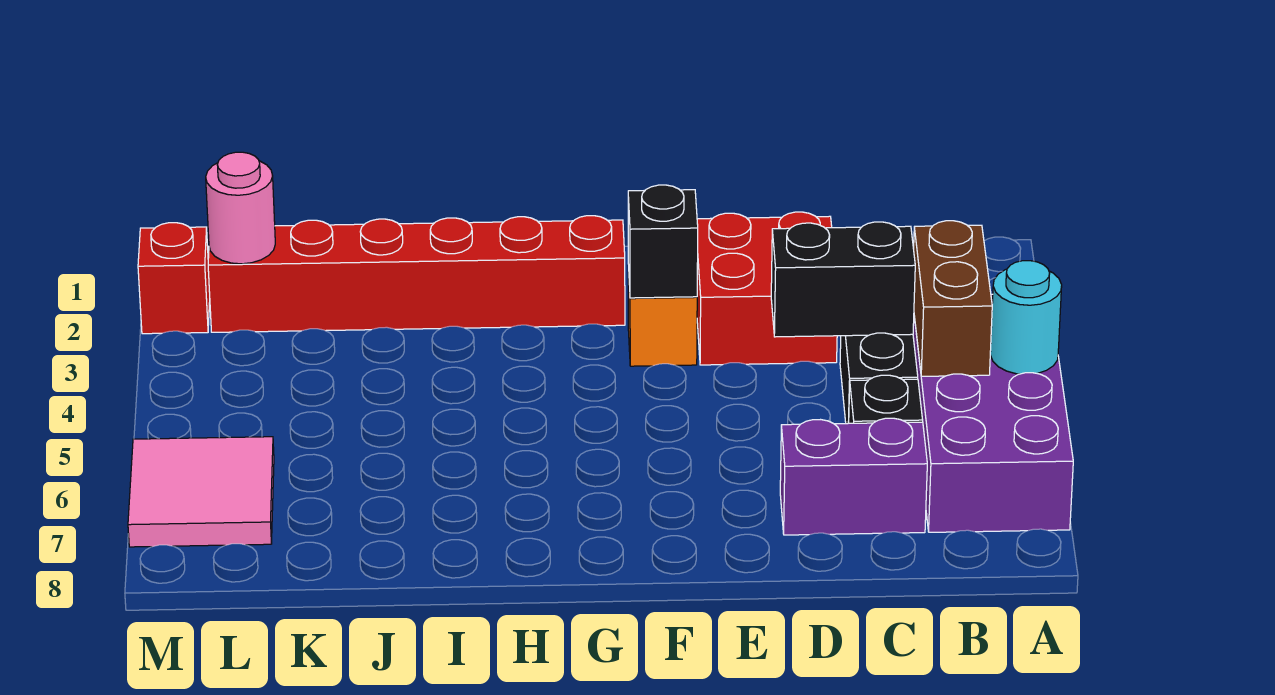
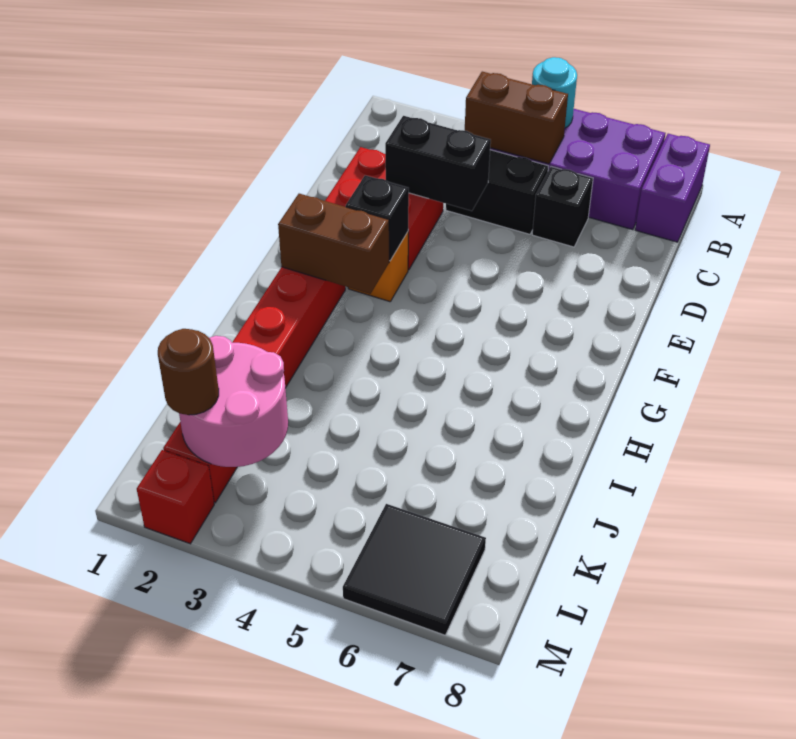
black brick C4:D4 level 2 -> black brick D3:D4 level 2
purple brick C7:D7 level 1 -> purple brick A8:B8 level 1
none -> brown brick G2:G3 level 2
pink round brick L2 level 2 -> pink round brick K2:L3 level 2
none -> brown round brick L2 level 3
pink tile L6:M7 level 1 -> black tile L6:M7 level 1

